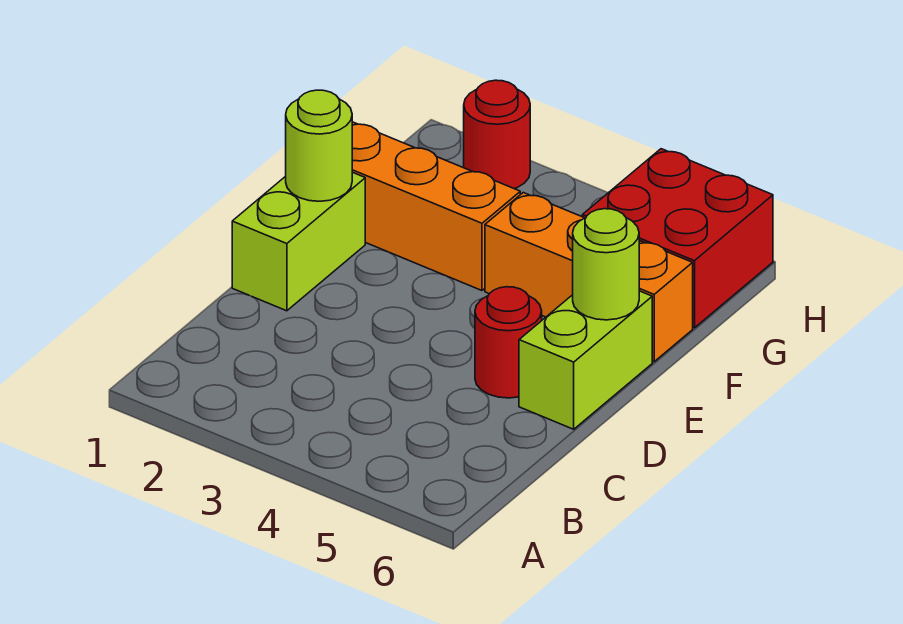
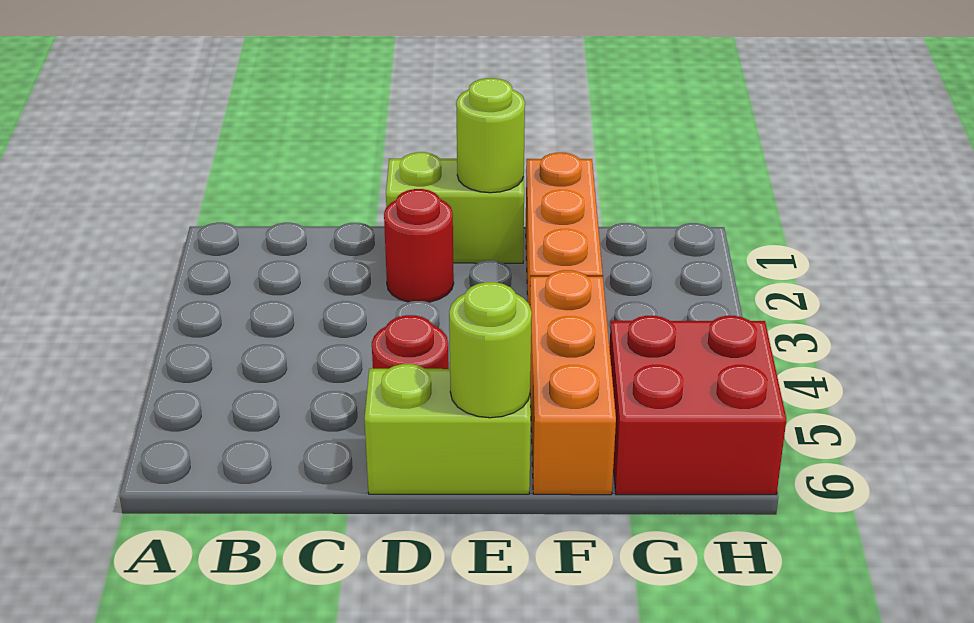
red round brick H2 level 1 -> red round brick D2 level 1

